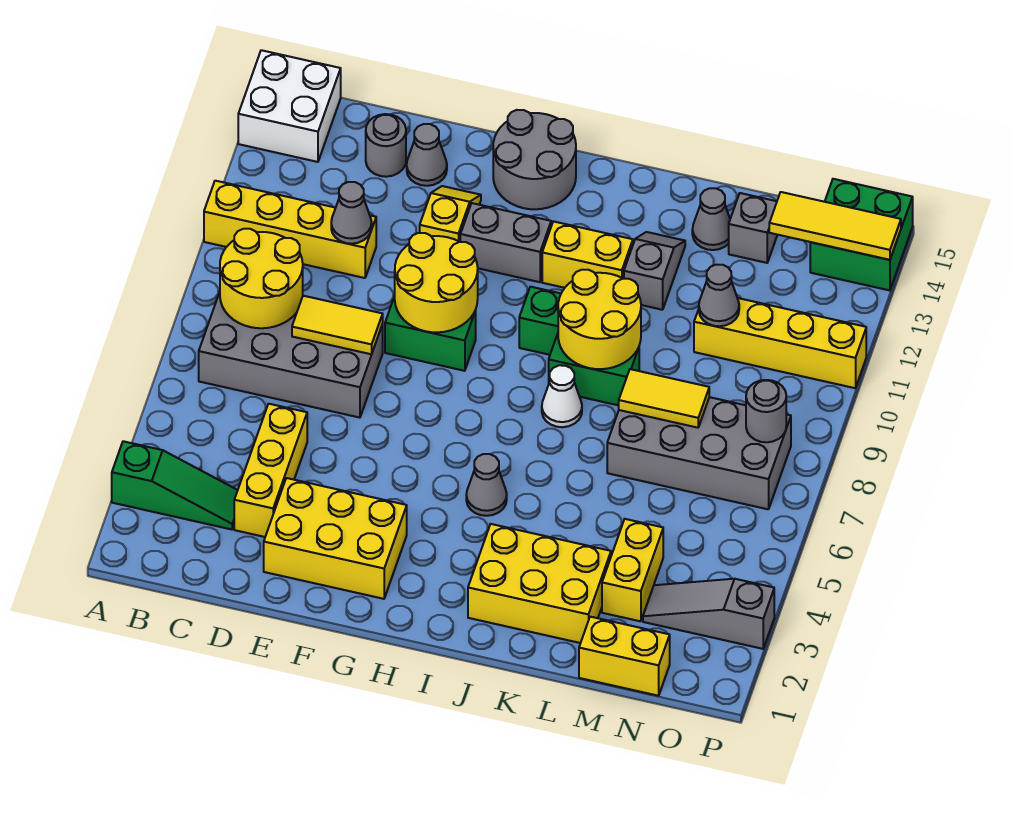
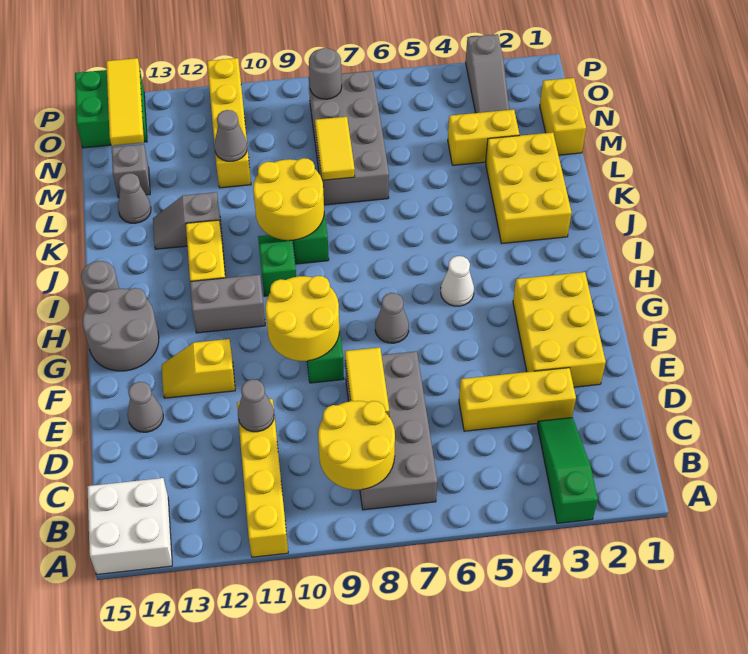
grey round brick D14 level 1 -> grey round brick I15 level 1
grey brick G12:H12 level 1 -> grey brick H11:H12 level 1
grey cone I5 level 1 -> grey cone G7 level 1
white cone J8 level 1 -> white cone H5 level 1

